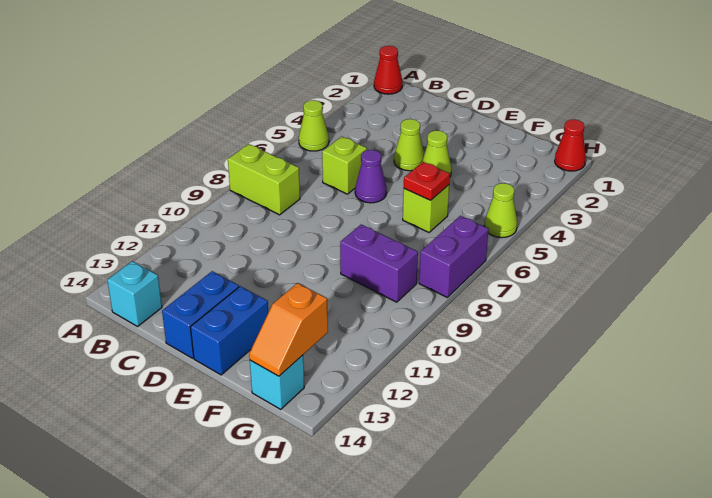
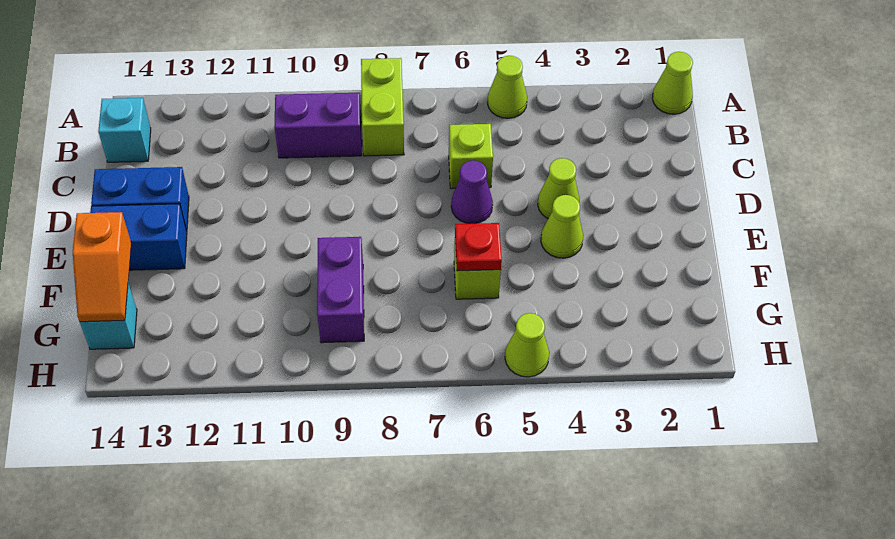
red cone A1 level 1 -> lime cone A1 level 1
orange slope G13:G14 level 2 top 13 -> orange slope F14:G14 level 2 top F
red cone H1 level 1 -> none
purple brick H7:H8 level 1 -> purple brick B9:B10 level 1

